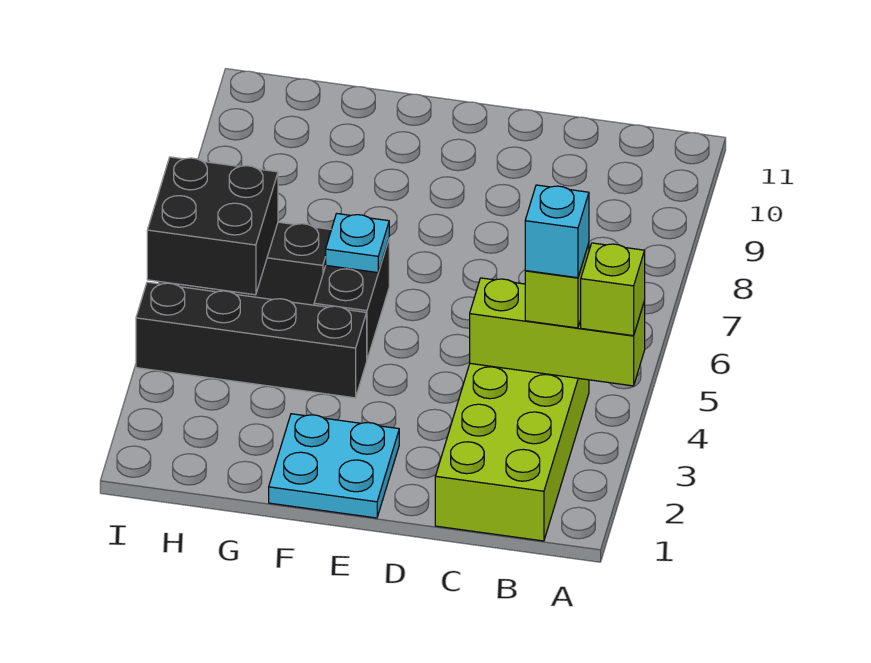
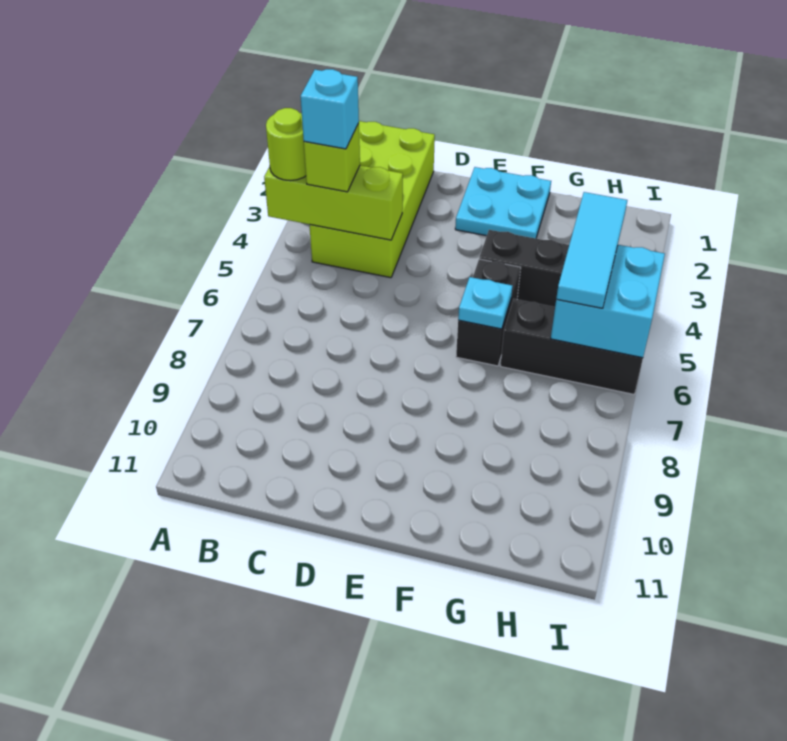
lime brick A4 level 3 -> lime round brick A4 level 3
none -> cyan tile H4:H6 level 3
black brick H5:I6 level 2 -> cyan brick H5:I6 level 2

